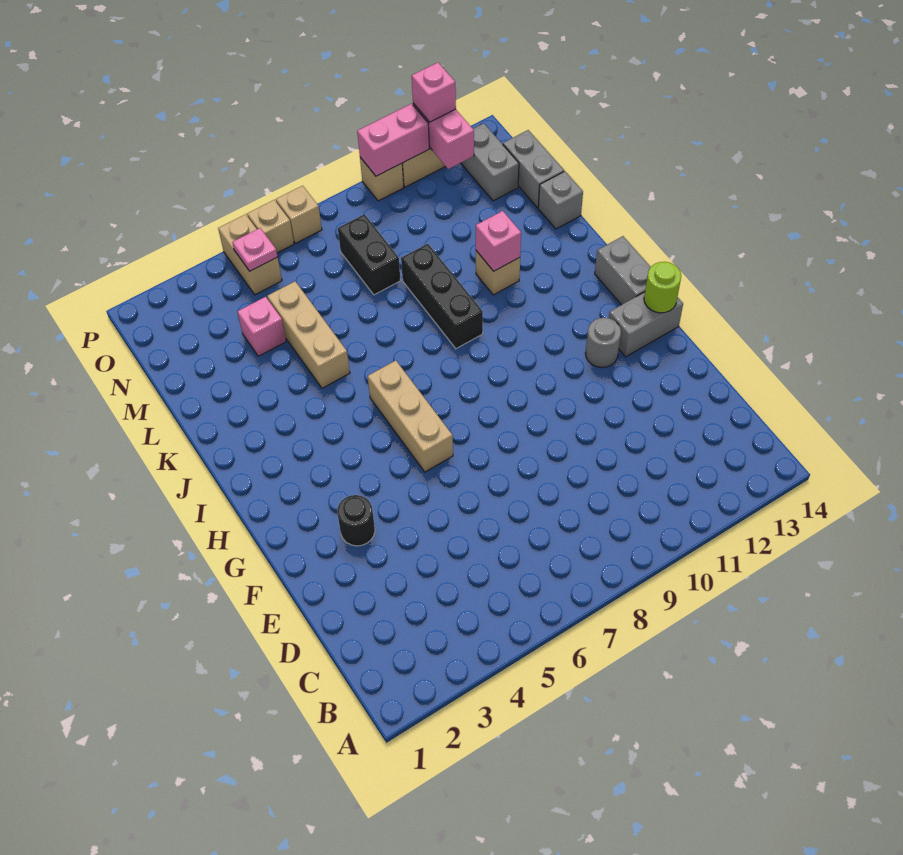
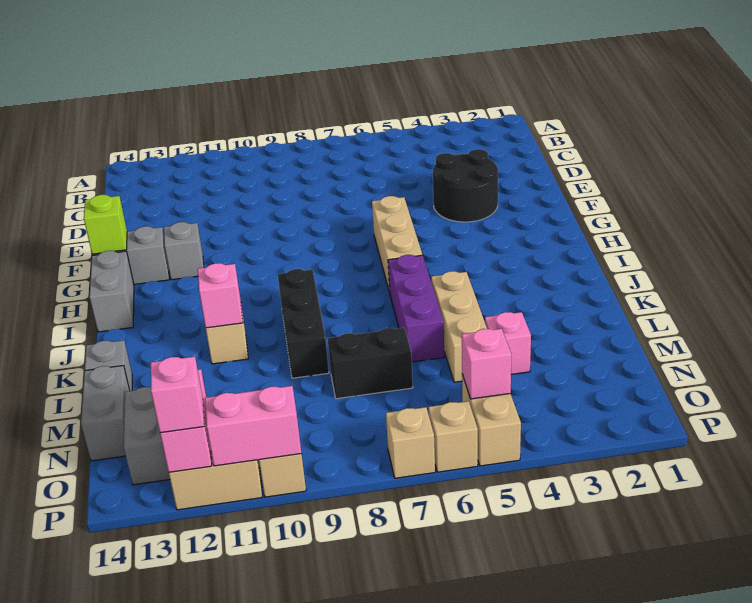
black round brick F3 level 1 -> black round brick E3:F4 level 1
grey round brick G12 level 1 -> grey brick G12 level 1
lime round brick G14 level 2 -> lime brick G14 level 2
none -> purple brick J6:L6 level 1
black brick M8:N8 level 1 -> black brick M7:M8 level 1
pink plate O5 level 2 -> pink brick O5 level 2

